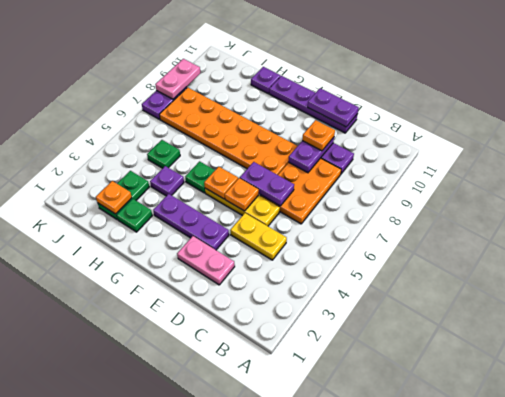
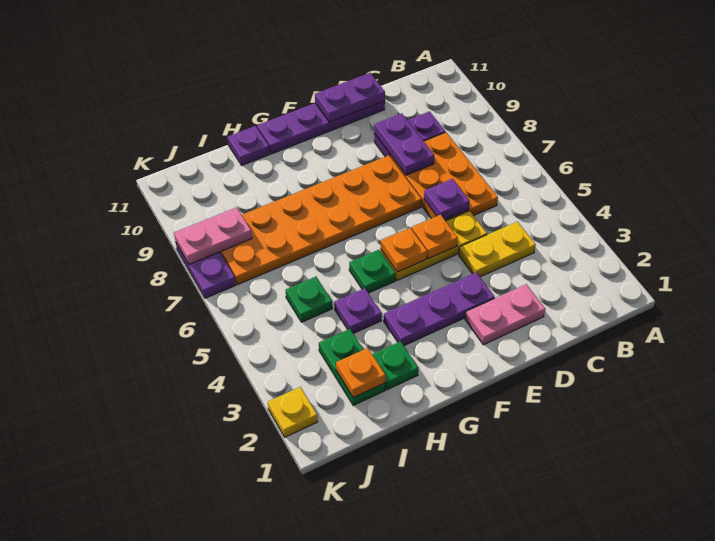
purple plate D6:E6 level 2 -> purple plate D6 level 2
orange plate D9 level 3 -> none
none -> yellow plate K2 level 1
pink plate K8:K9 level 2 -> pink plate J8:K8 level 2

